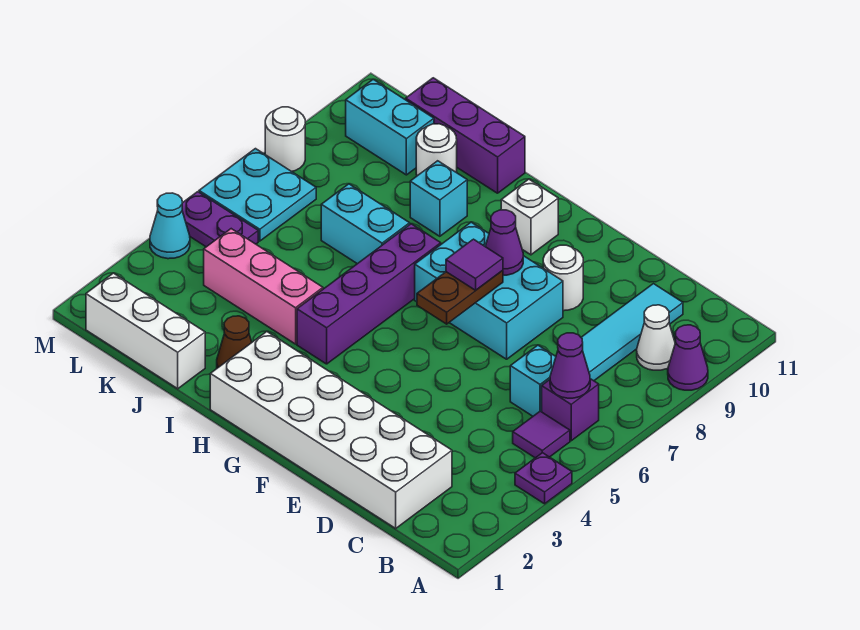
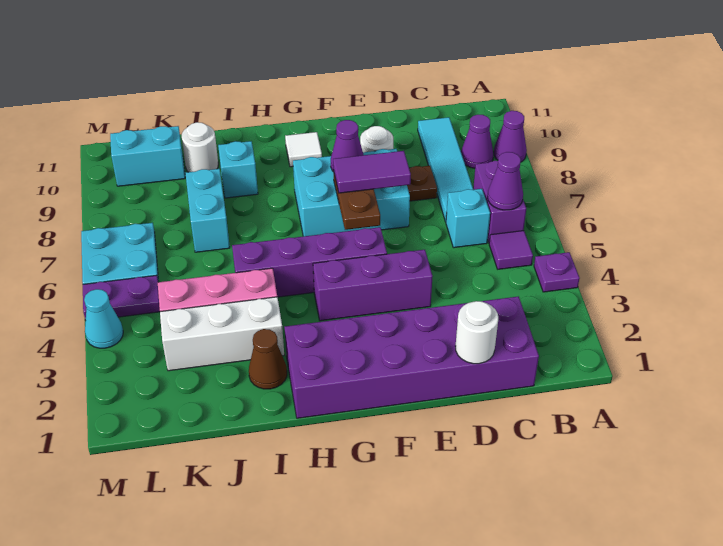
purple brick B6 level 1 -> purple brick B6:B7 level 1
white cone B9 level 1 -> purple cone B9 level 1
white brick C1:H2 level 1 -> purple brick C1:H2 level 1
none -> brown plate D8 level 1
purple tile F7 level 3 -> purple tile E7:F7 level 3
white brick G10 level 1 -> white tile G10 level 1
purple brick H4:H7 level 1 -> purple brick F5:I5 level 1
cyan brick I7:J7 level 1 -> cyan brick J7:J8 level 1
purple brick I11:K11 level 1 -> purple brick E4:G4 level 1
white brick J1:L1 level 1 -> white brick I3:K3 level 1
white round brick M8 level 1 -> white round brick D1 level 2

